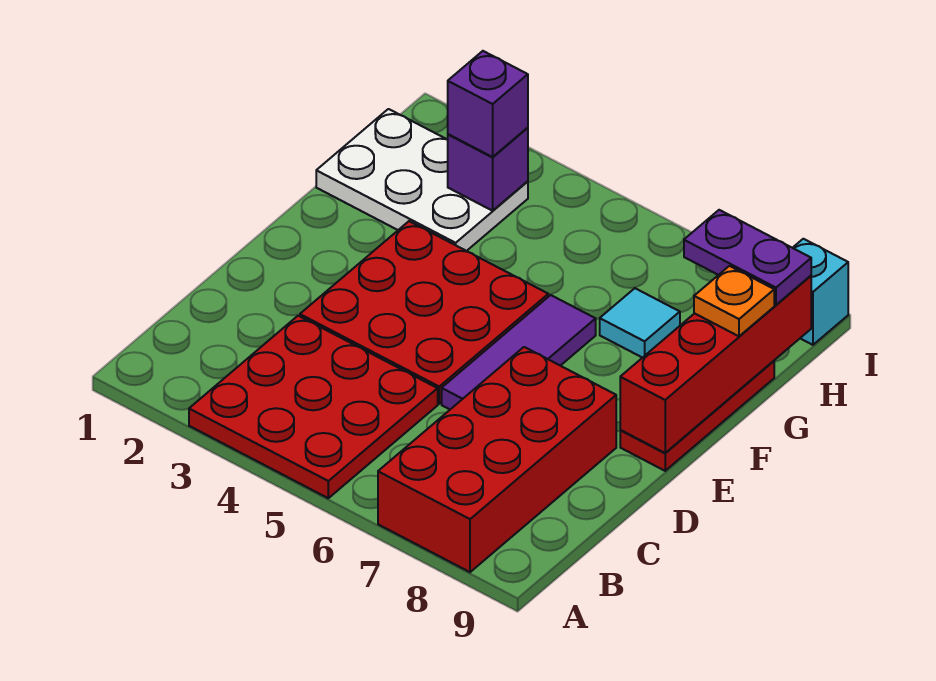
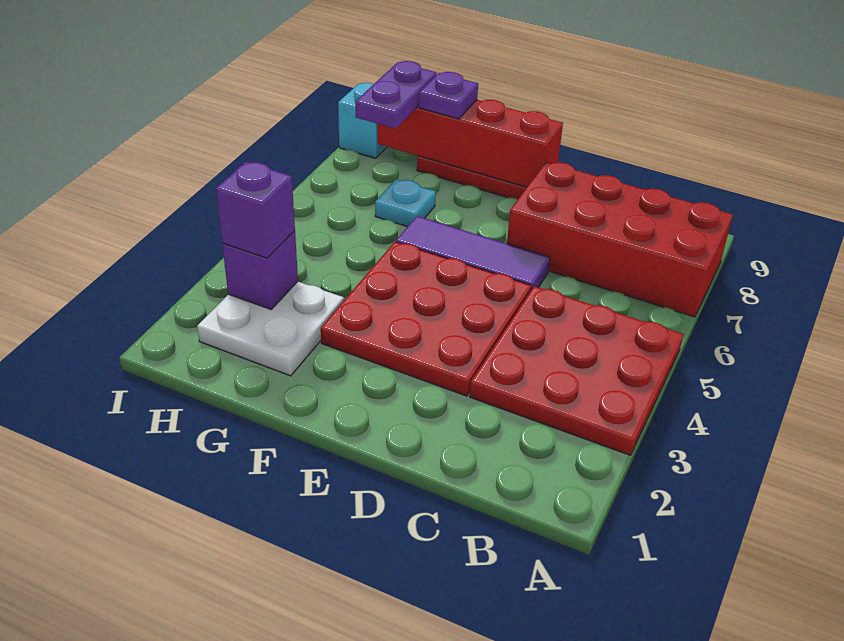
white plate G1:H3 level 1 -> white plate G2:H3 level 1
cyan tile G7 level 1 -> cyan plate G7 level 1
orange plate G9 level 3 -> purple plate G9 level 3

